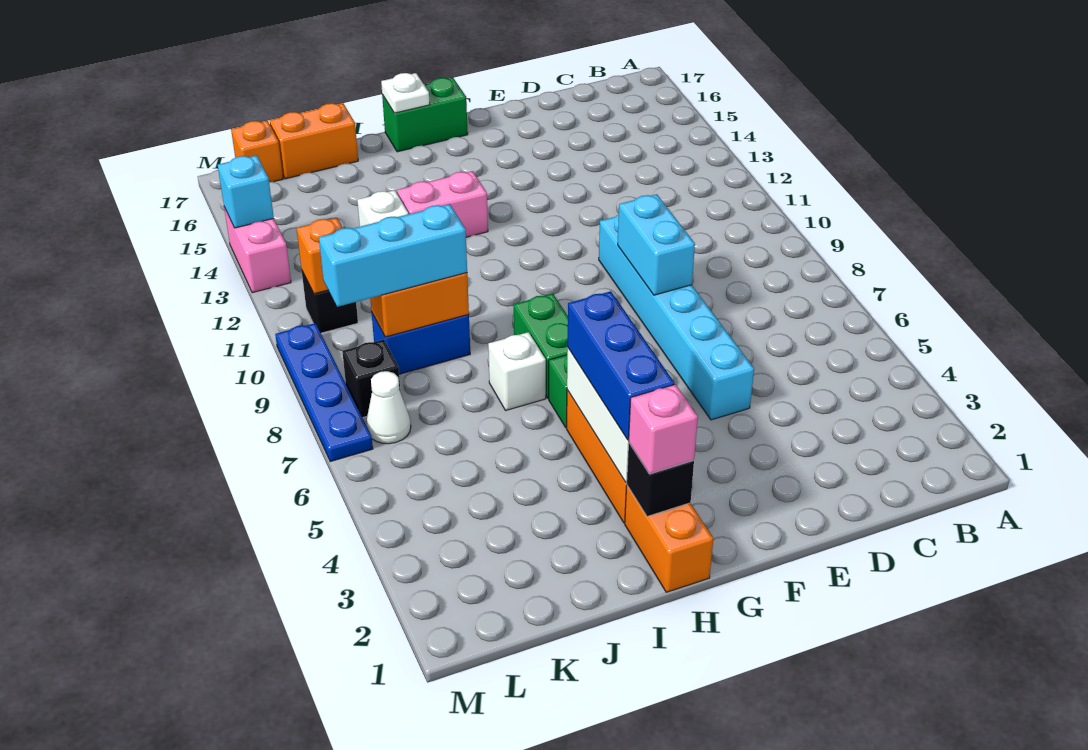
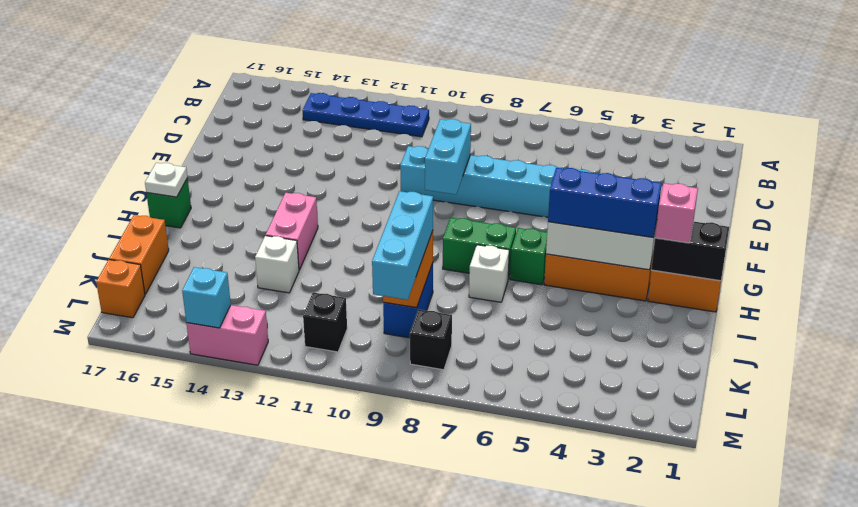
cyan brick E8:E9 level 2 -> cyan brick E9:F9 level 2
green brick G17:H17 level 1 -> green brick H17 level 1
black brick H2 level 2 -> black brick H1:H2 level 2
white cone L7 level 1 -> none
orange brick L11 level 2 -> none
blue plate M7:M10 level 1 -> blue plate B11:B14 level 1

